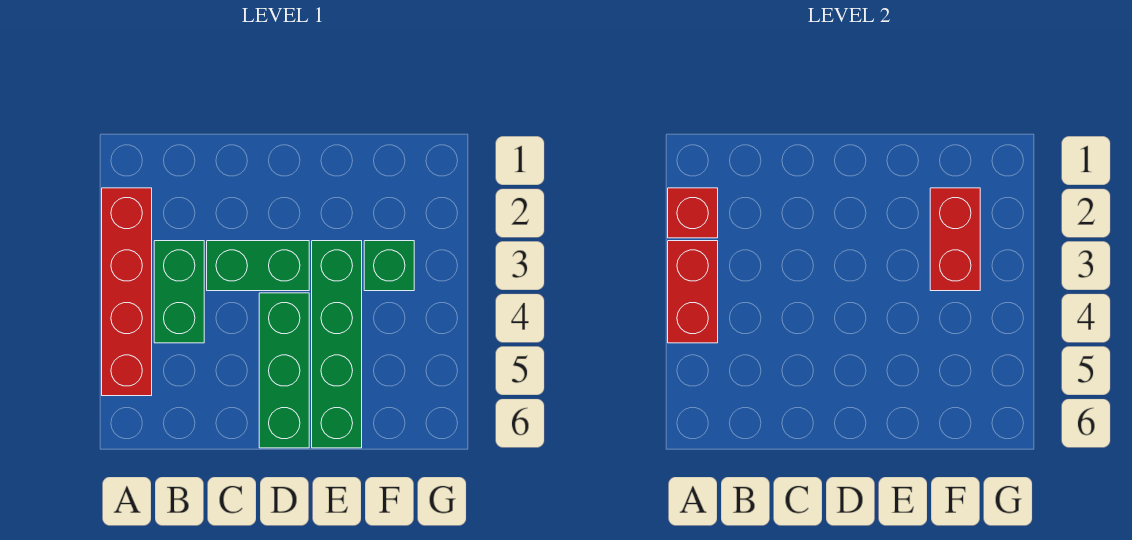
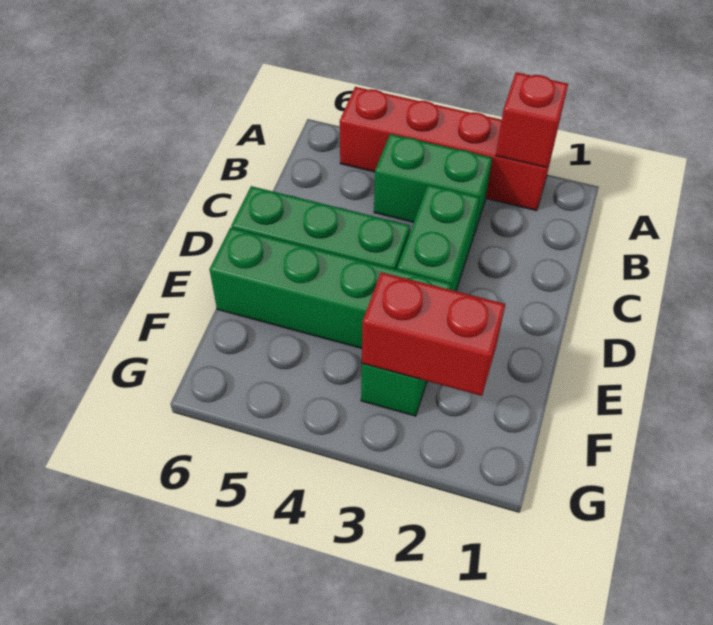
red brick A3:A4 level 2 -> none

